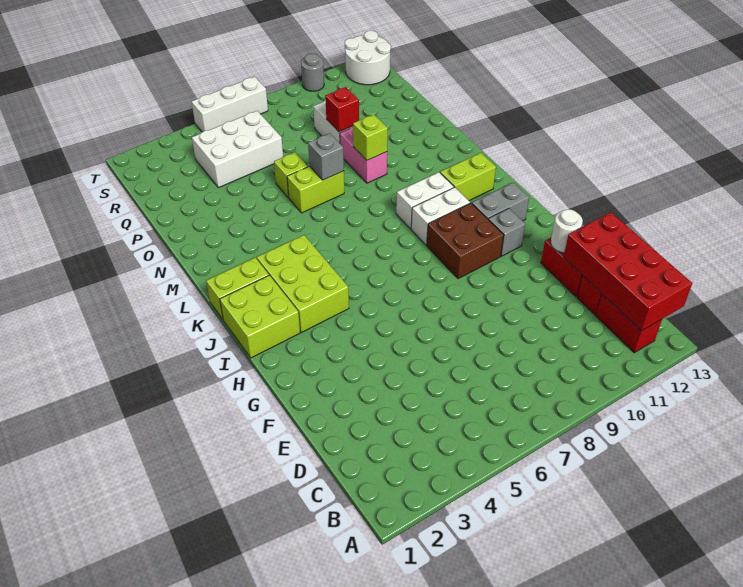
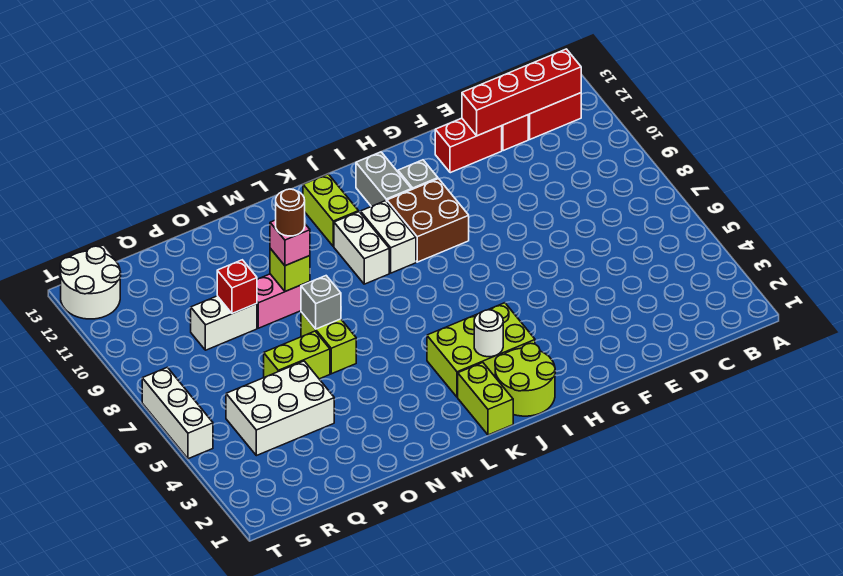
red brick B12:E13 level 2 -> red brick B12:E12 level 2
white round brick F12 level 2 -> white round brick J3 level 2
lime brick I1:J2 level 1 -> lime round brick I1:J2 level 1
none -> pink brick N9 level 3
none -> brown round brick N9 level 4
lime brick O6 level 1 -> lime brick O6:P6 level 1
white brick Q4:R6 level 1 -> white brick P4:R5 level 1
grey round brick T10 level 1 -> none

